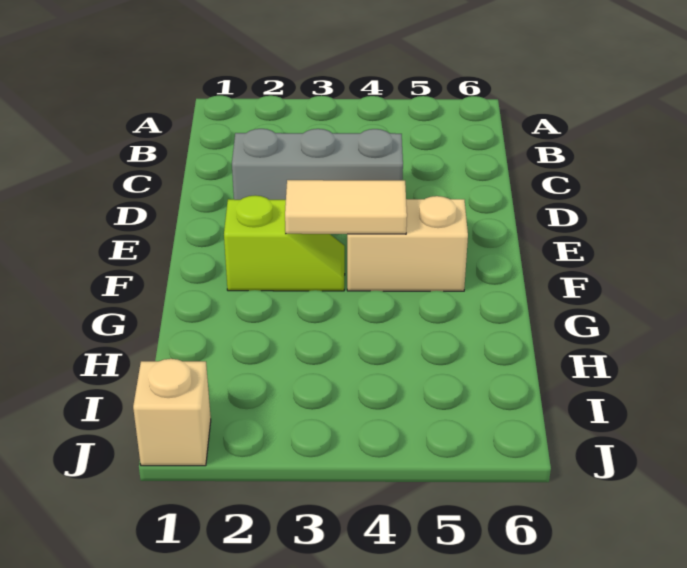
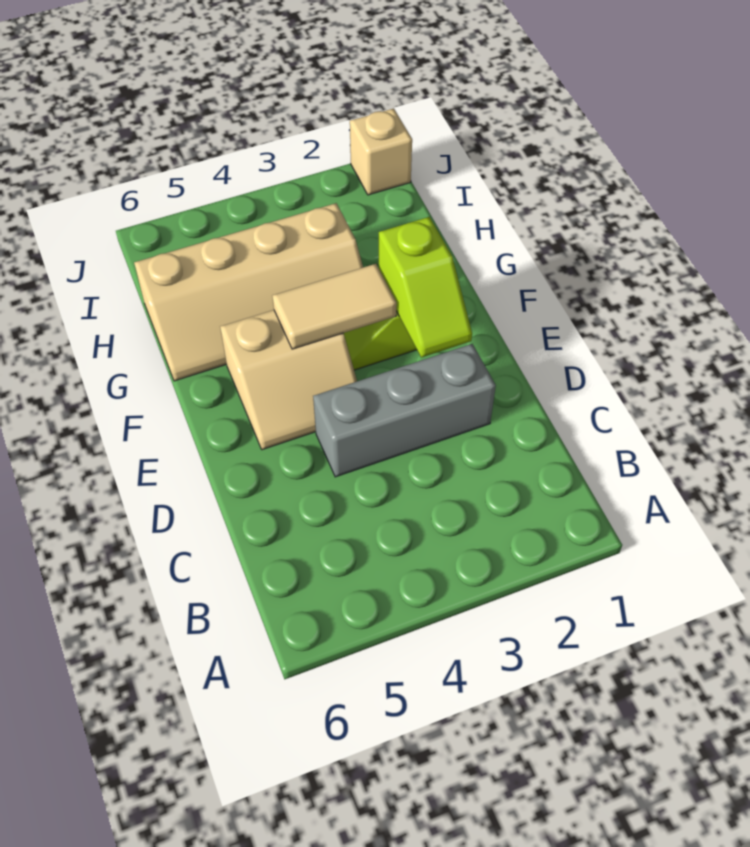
none -> lime slope E2:F2 level 2 top F
none -> tan slope G3:H6 level 1 top H

